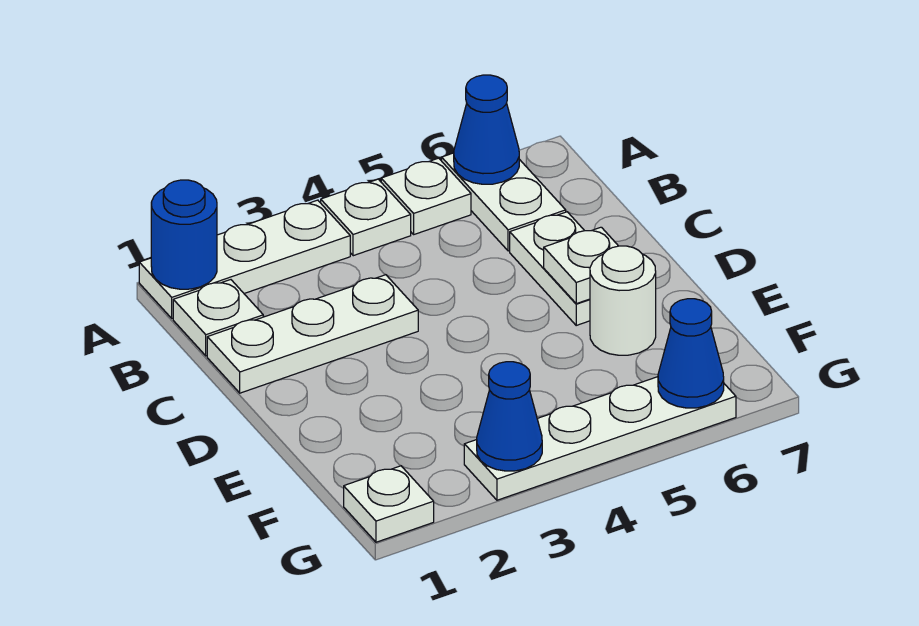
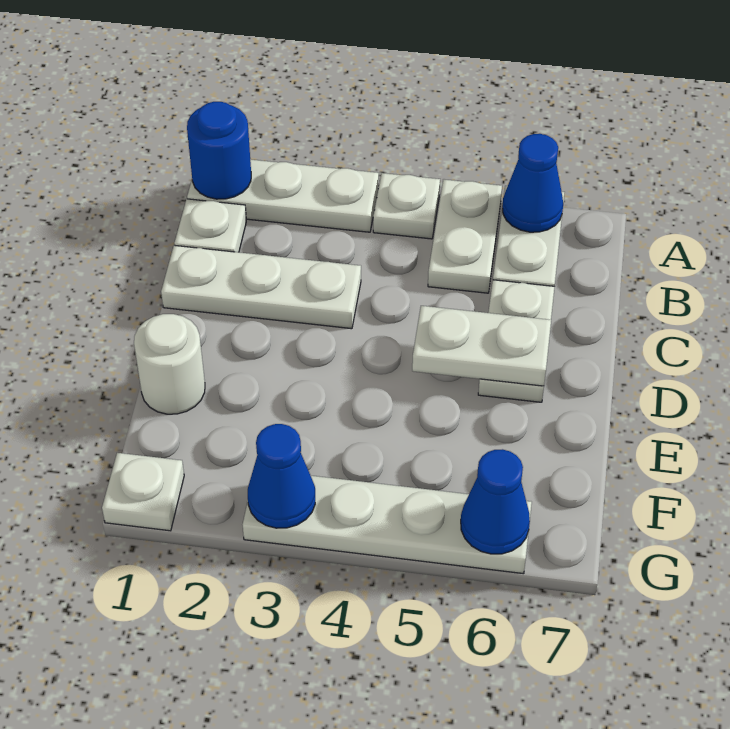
white plate A5 level 1 -> white plate A5:B5 level 1
white plate D6 level 2 -> white plate D5:D6 level 2
white round brick E6 level 1 -> white round brick E1 level 1

